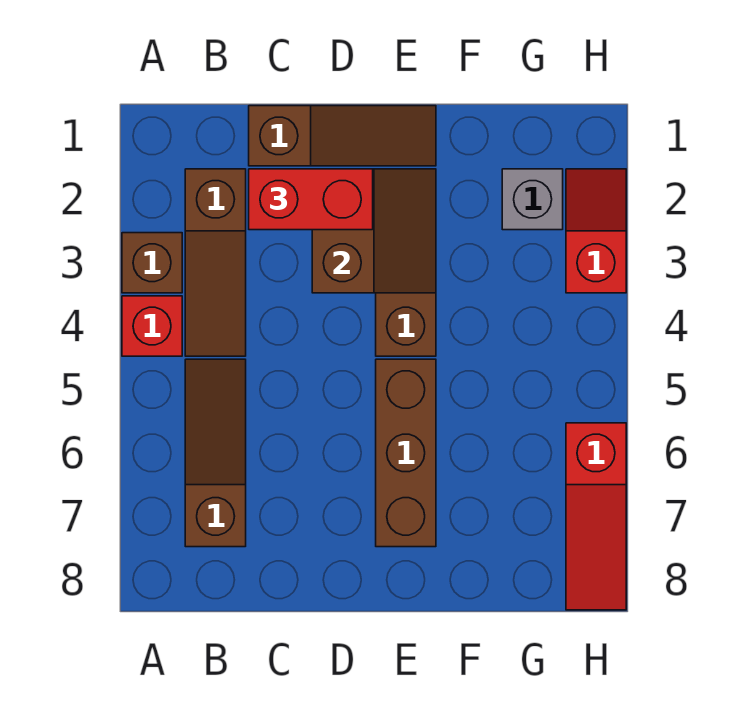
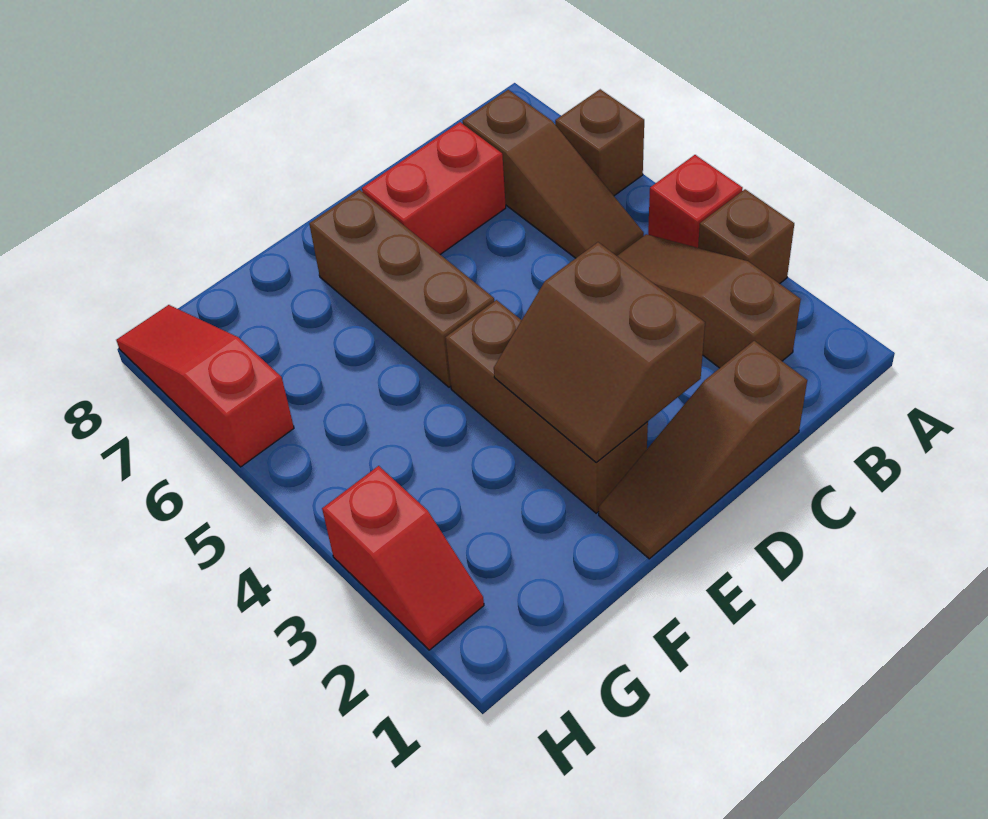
none -> brown brick A6 level 1
red brick C2:D2 level 3 -> red brick C7:D7 level 1
grey brick G2 level 1 -> none

